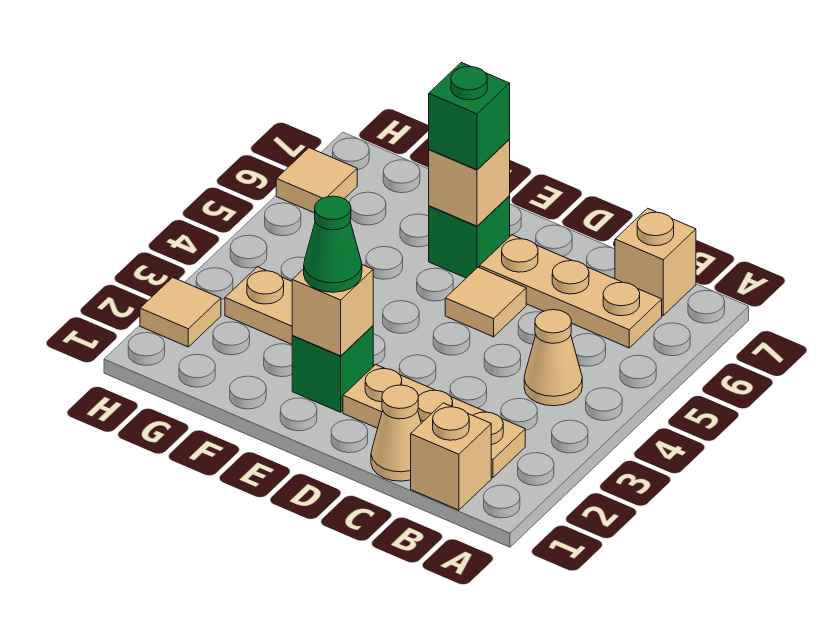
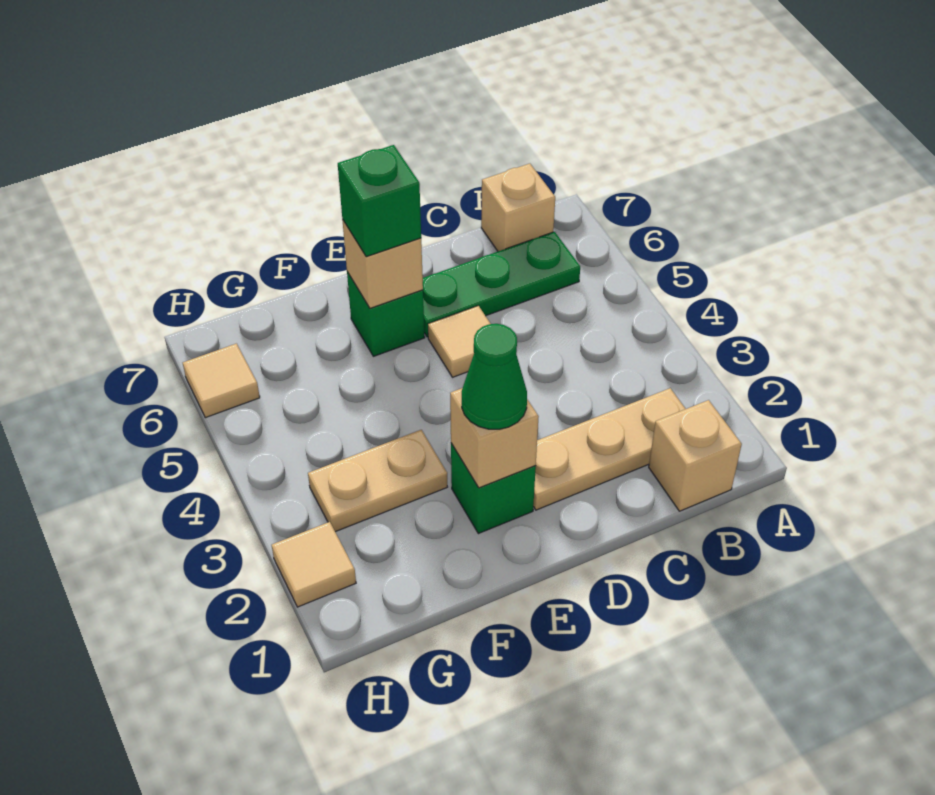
tan cone B4 level 1 -> none
tan plate B6:D6 level 1 -> green plate B6:D6 level 1
tan cone C1 level 1 -> none

